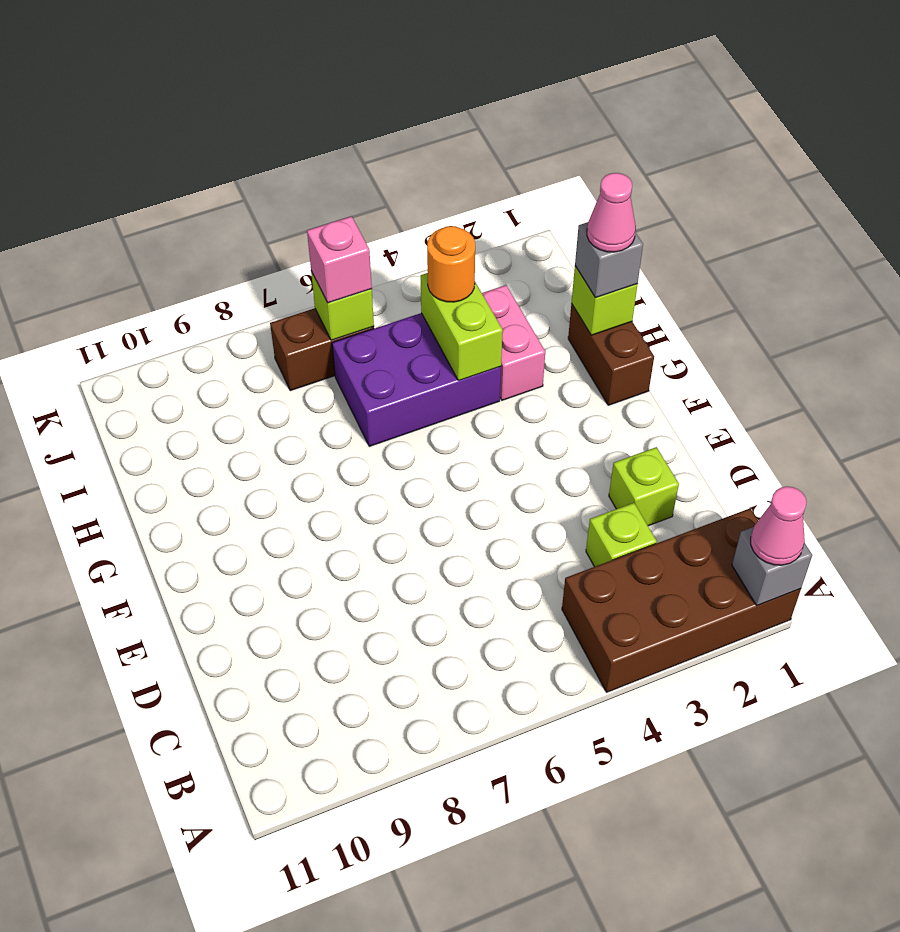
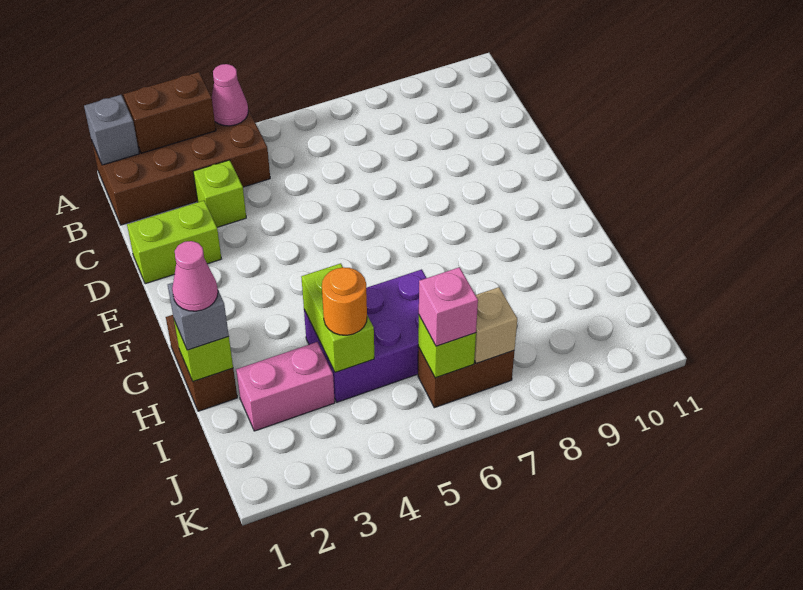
pink cone A1 level 3 -> pink cone A4 level 2
none -> brown brick A2:A3 level 2
lime brick D2 level 1 -> lime brick D1:D2 level 1
pink brick H3:I3 level 1 -> pink brick I2:I3 level 1
none -> tan brick J7 level 2

